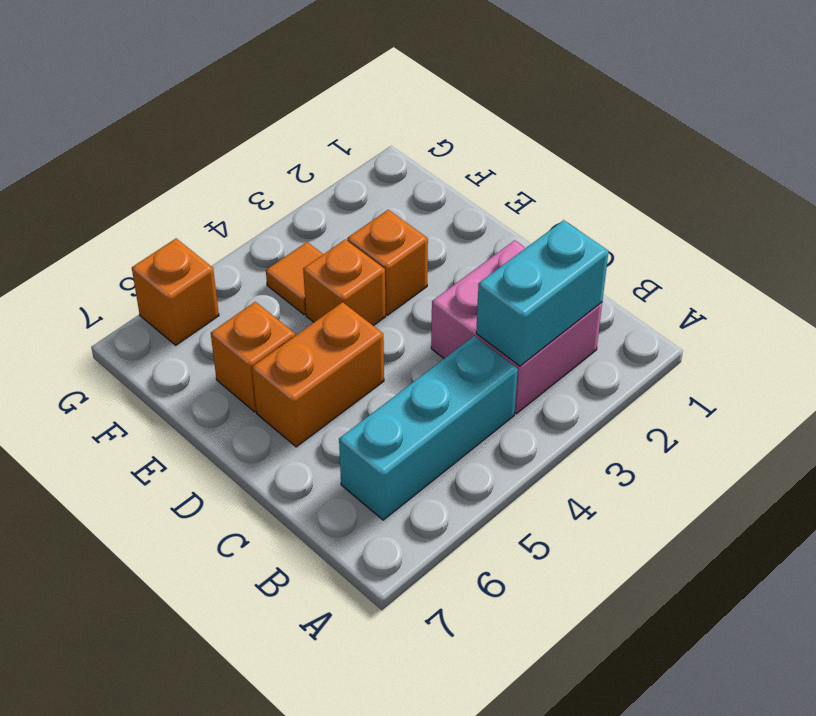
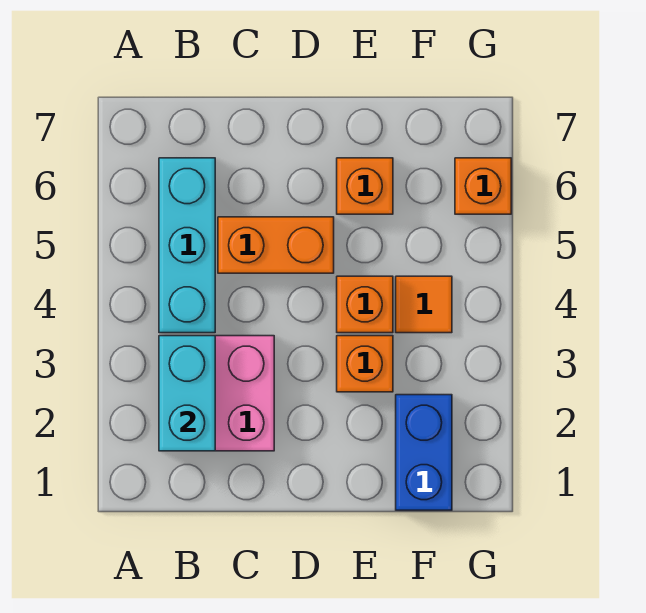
orange brick D5:D6 level 1 -> orange brick C5:D5 level 1
none -> blue brick F1:F2 level 1

